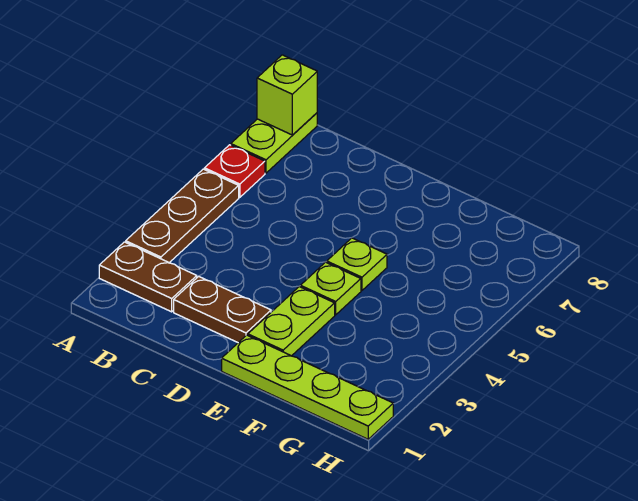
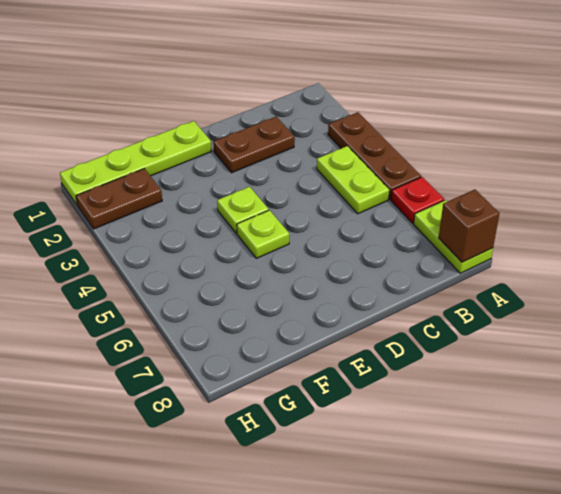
brown plate A2:B2 level 1 -> brown plate G2:H2 level 1
lime brick A8 level 2 -> brown brick A8 level 2
lime plate E2:E3 level 1 -> lime plate B4:B5 level 1

